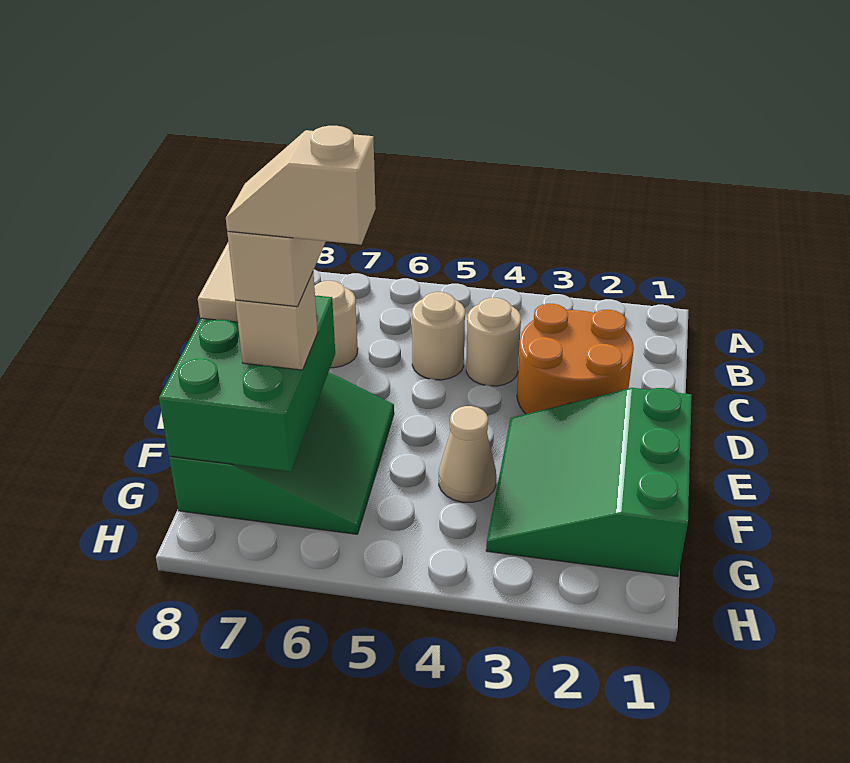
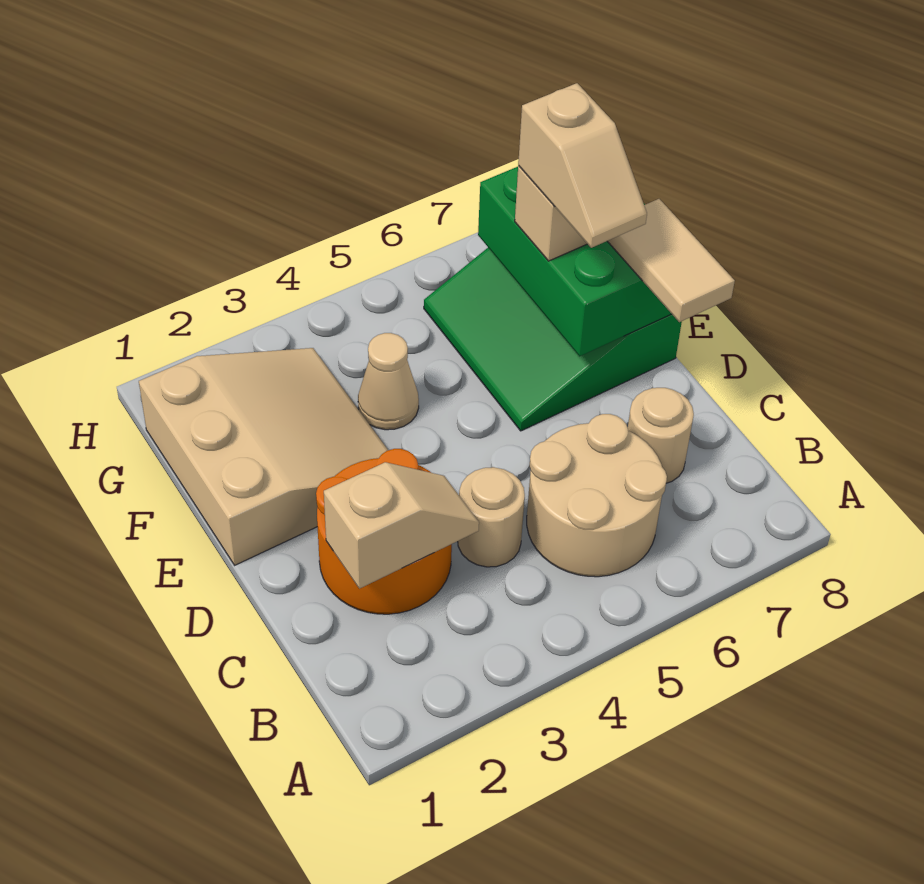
tan round brick C5 level 1 -> tan round brick B5:C6 level 1
green slope E1:G3 level 1 top 1 -> tan slope E1:G3 level 1 top 1
tan slope F6:F7 level 5 top 6 -> tan slope C2:C3 level 2 top 2

